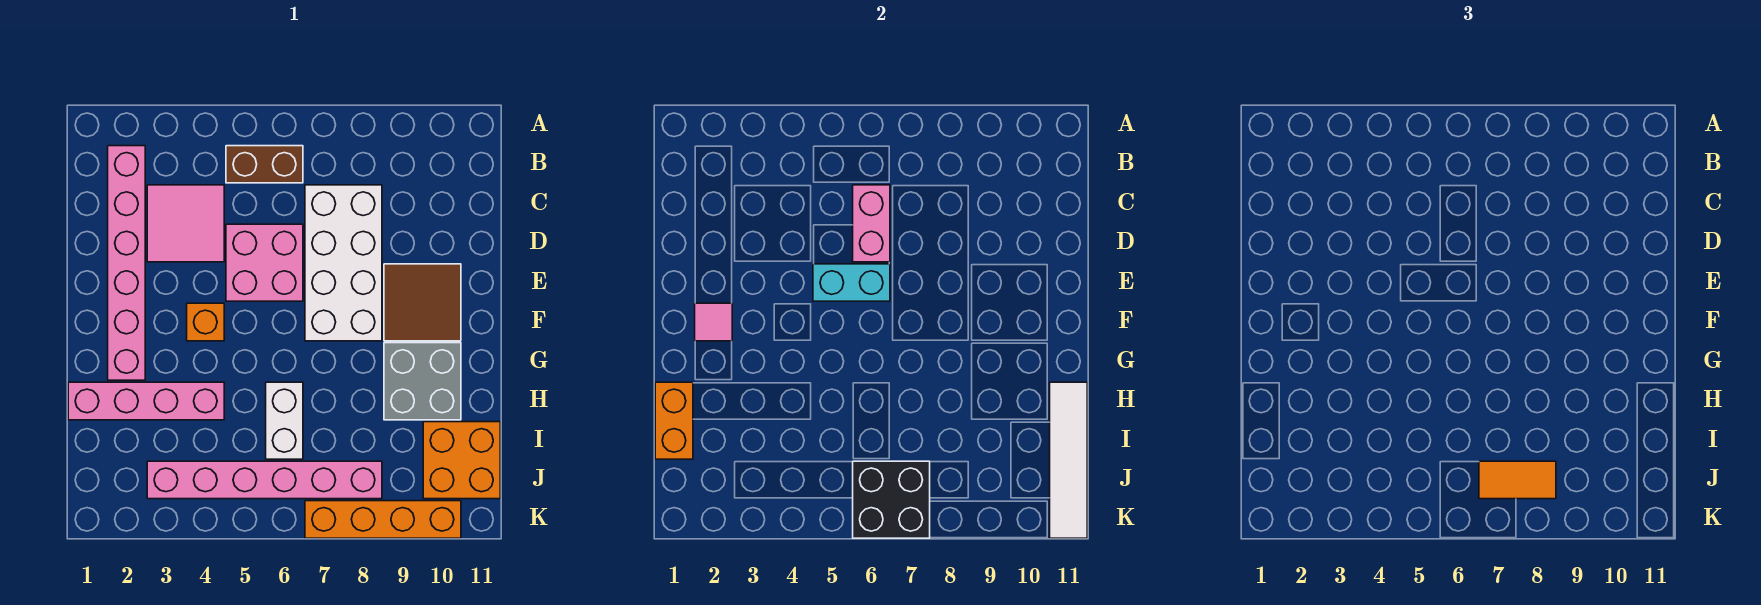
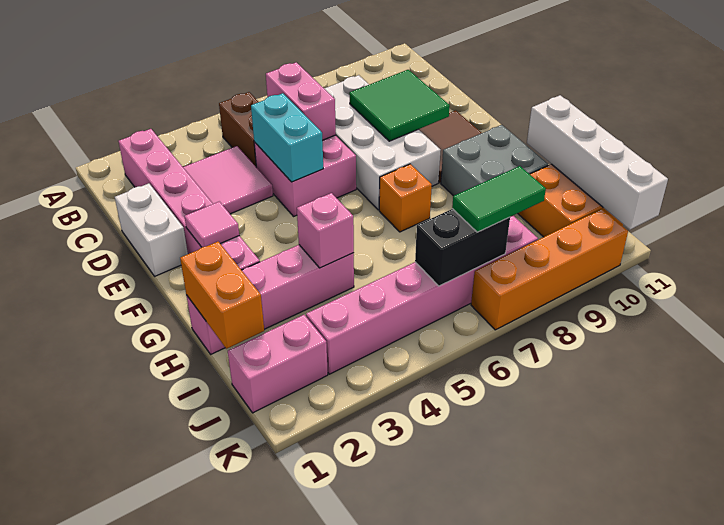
brown brick B5:B6 level 1 -> brown brick B5:C5 level 1
none -> green tile D8:E9 level 2
cyan brick E5:E6 level 2 -> cyan brick D5:E5 level 2
orange brick F4 level 1 -> orange brick G7 level 1
none -> pink brick H4 level 2
white brick H6:I6 level 1 -> white brick D1:E1 level 1
white tile H11:K11 level 2 -> white brick H11:K11 level 2
none -> pink brick J1:J2 level 1
black brick J6:K7 level 2 -> black brick J6:J7 level 2
orange tile J7:J8 level 3 -> green tile J7:J8 level 3

